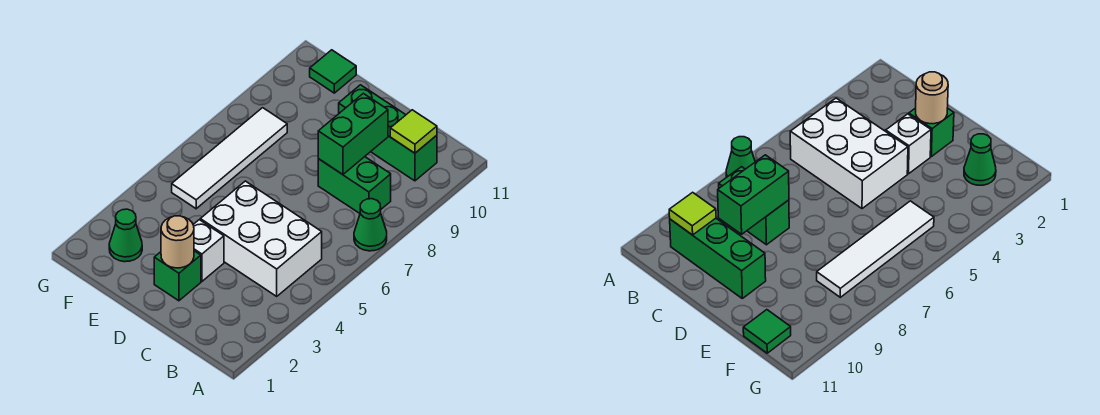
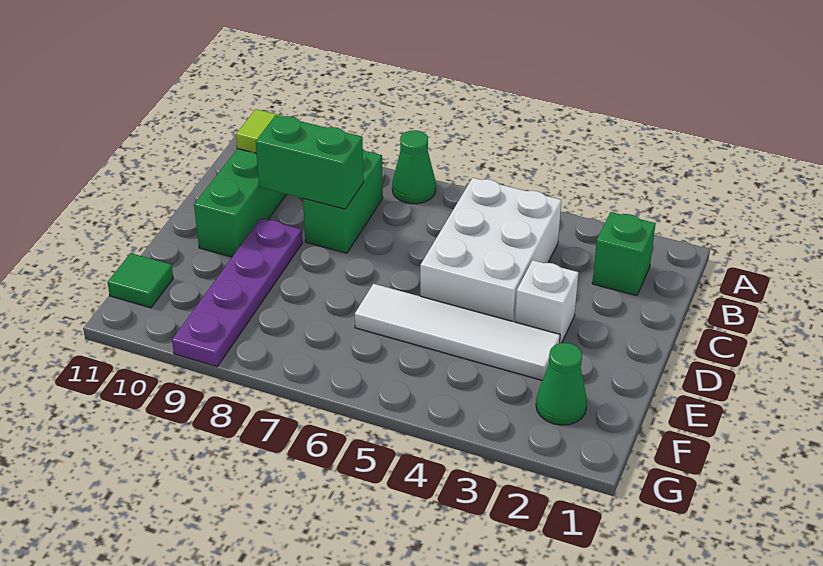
green brick D2 level 1 -> green brick B2 level 1
tan round brick D2 level 2 -> none
none -> purple plate D9:G9 level 1
white tile F5:F8 level 1 -> white tile E3:E6 level 1

